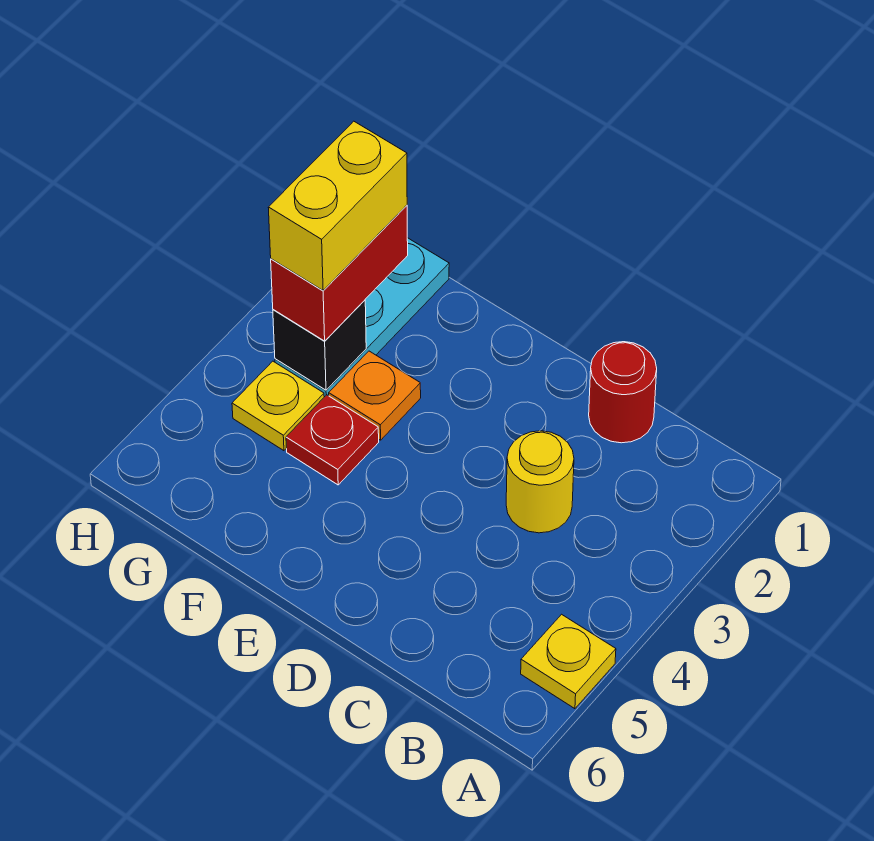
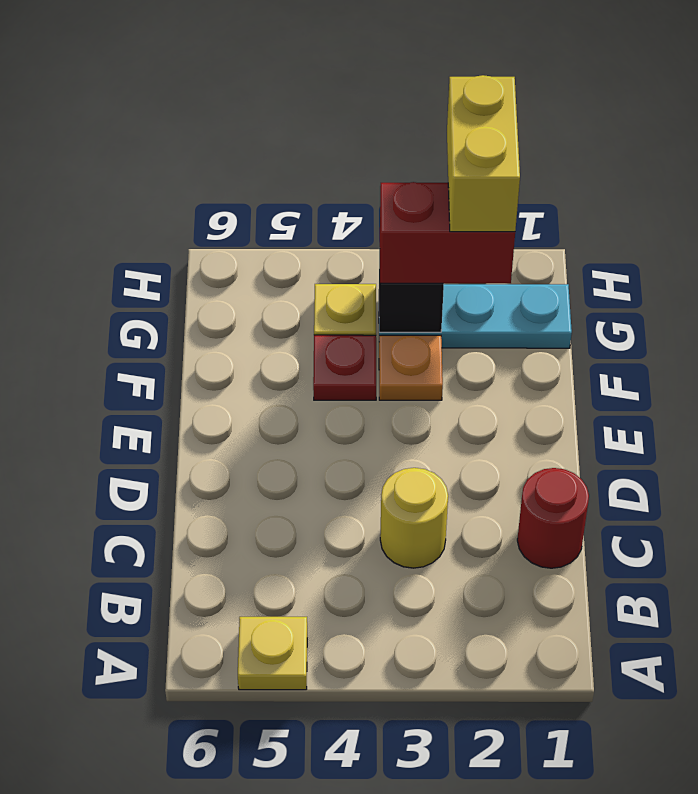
yellow brick G2:G3 level 4 -> yellow brick G2:H2 level 4

